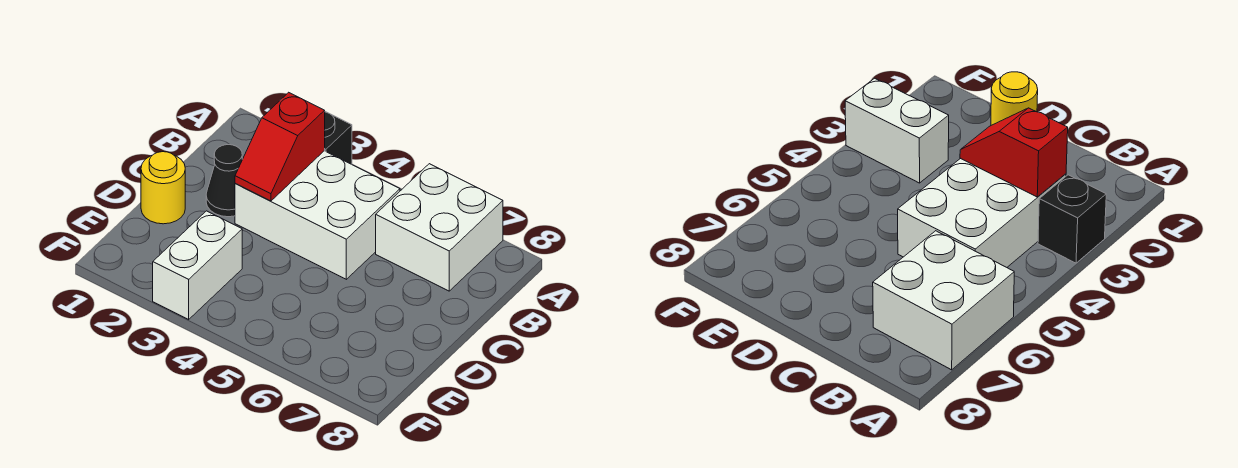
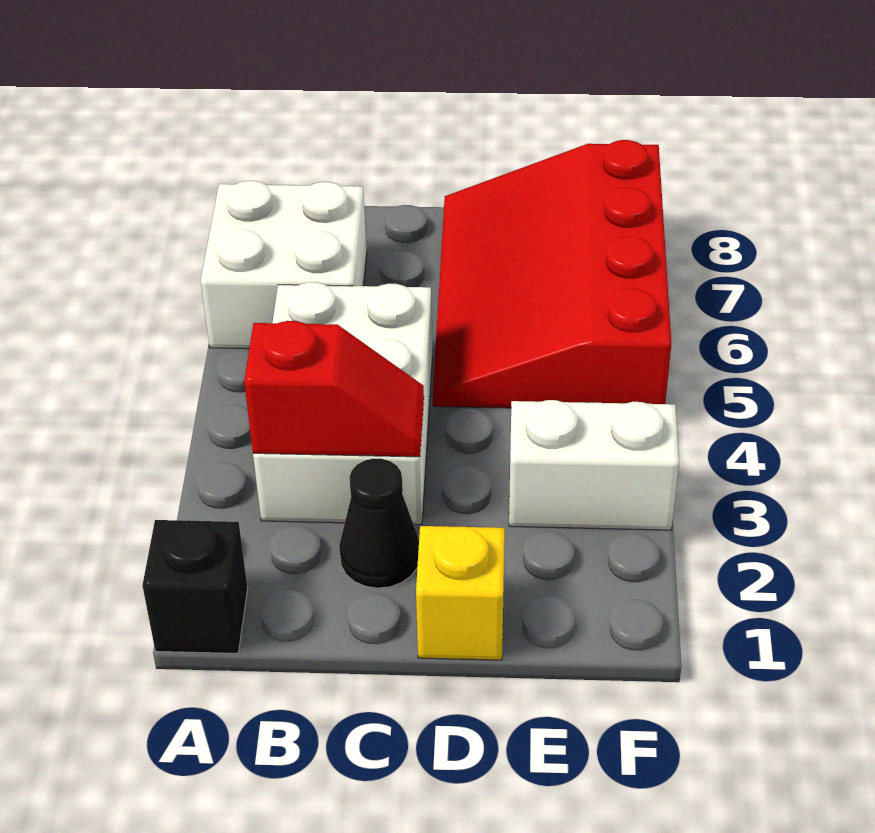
black brick A3 level 1 -> black brick A1 level 1
yellow round brick D1 level 1 -> yellow brick D1 level 1
none -> red slope D5:F8 level 1 top F

